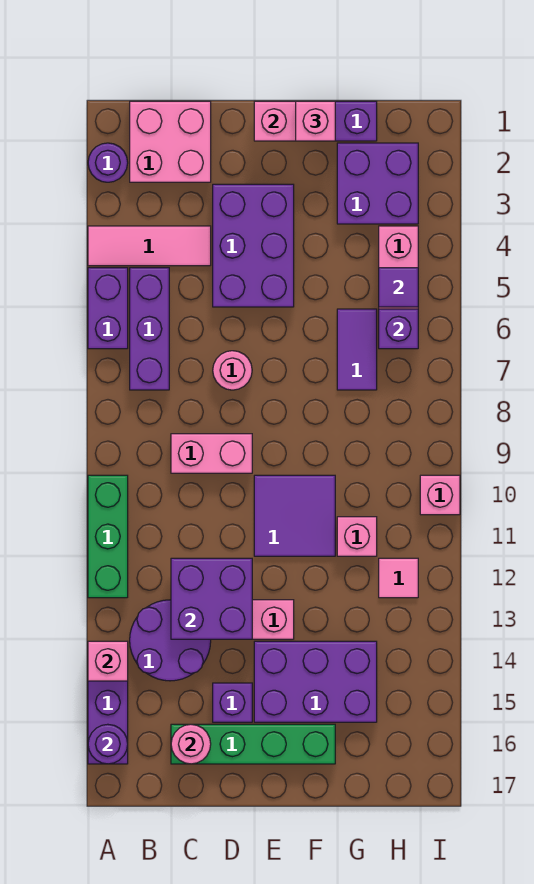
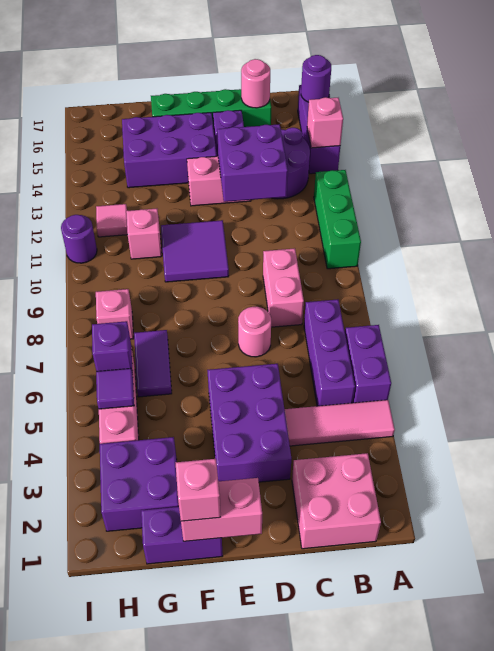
purple round brick A2 level 1 -> purple round brick I11 level 1
pink brick C9:D9 level 1 -> pink brick C8:C9 level 1
pink brick I10 level 1 -> pink brick H8 level 1

